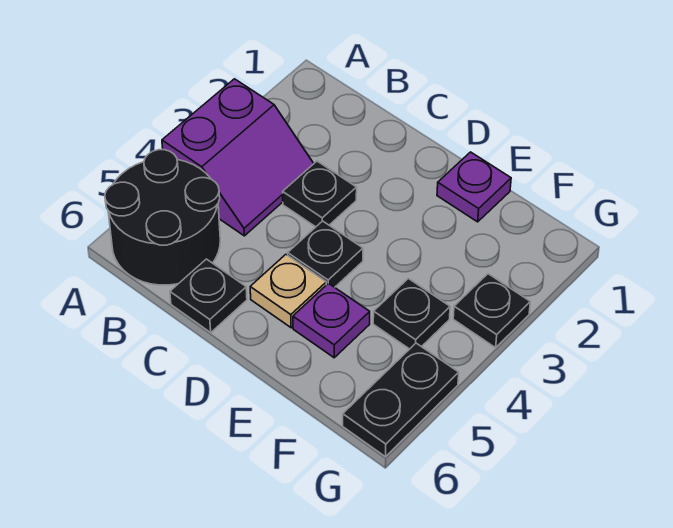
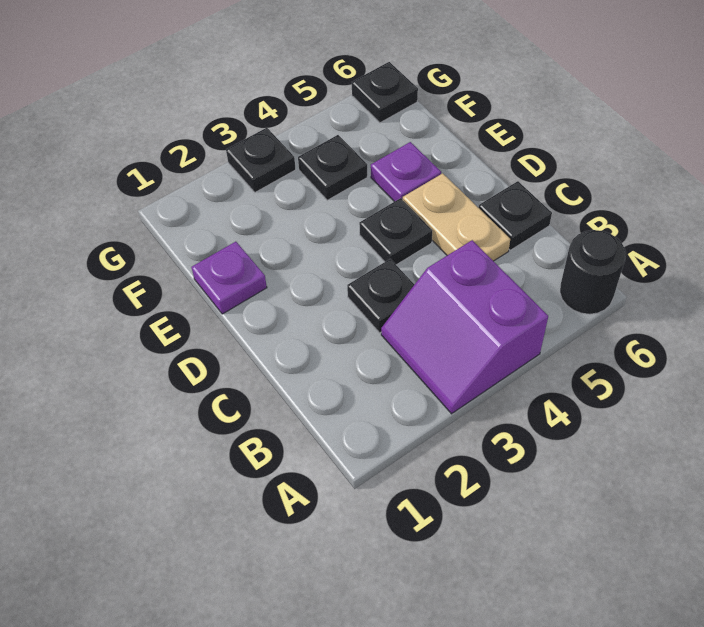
purple slope A3:B4 level 1 top A -> purple slope A3:B4 level 1 top 4
black round brick A5:B6 level 1 -> black round brick A6 level 1
tan plate D5 level 1 -> tan plate C5:D5 level 1
black plate G5:G6 level 1 -> black plate G6 level 1

